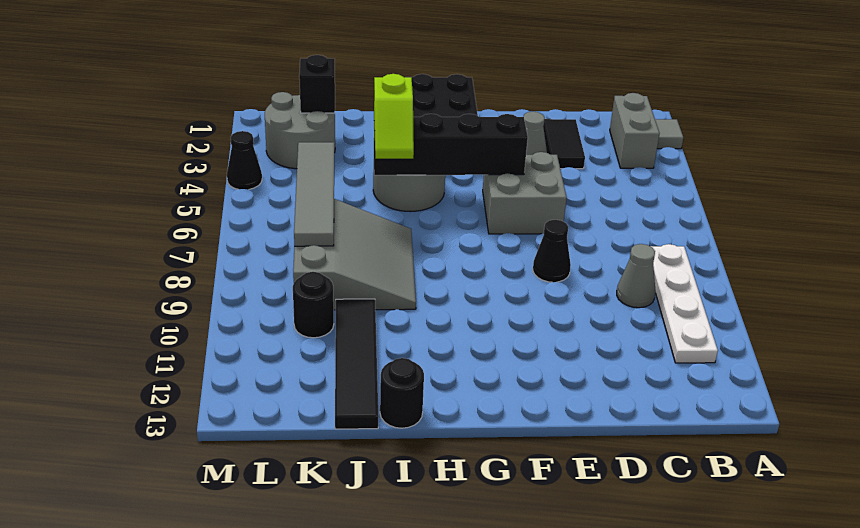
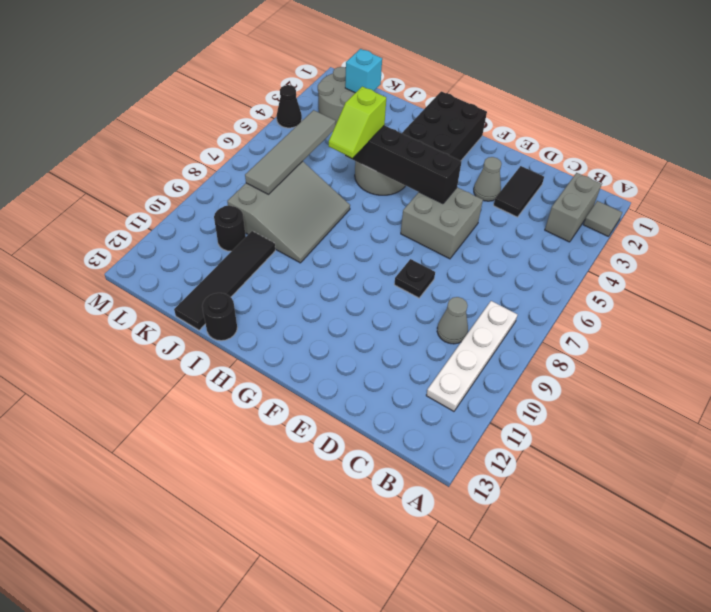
black cone E8 level 1 -> black plate E8 level 1
black brick K2 level 2 -> cyan brick K2 level 2

